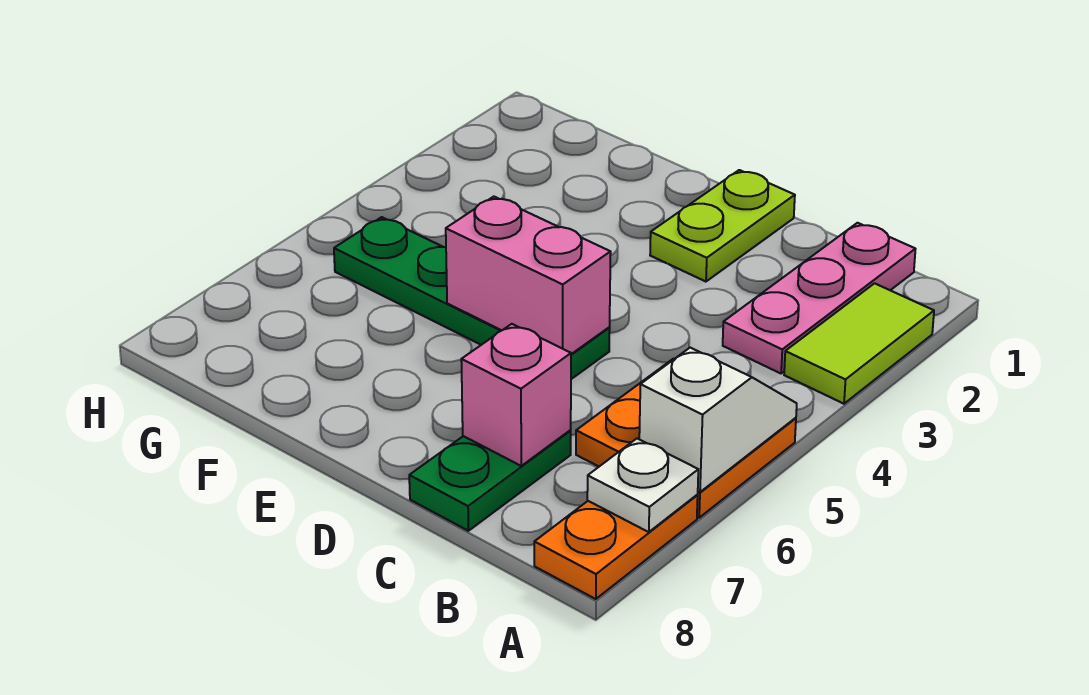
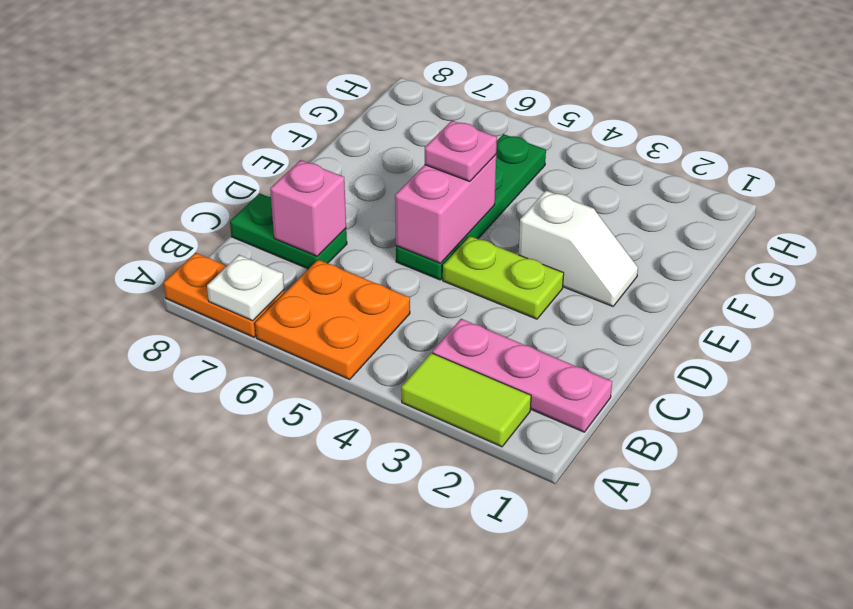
white slope A5:A6 level 2 top 6 -> white slope E2:E3 level 1 top 3
lime plate D1:D2 level 1 -> lime plate D3:D4 level 1
none -> pink plate E5 level 3

